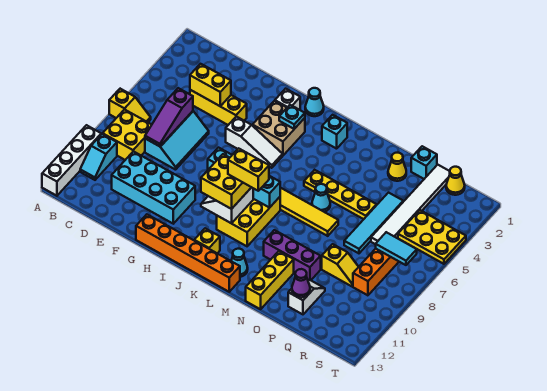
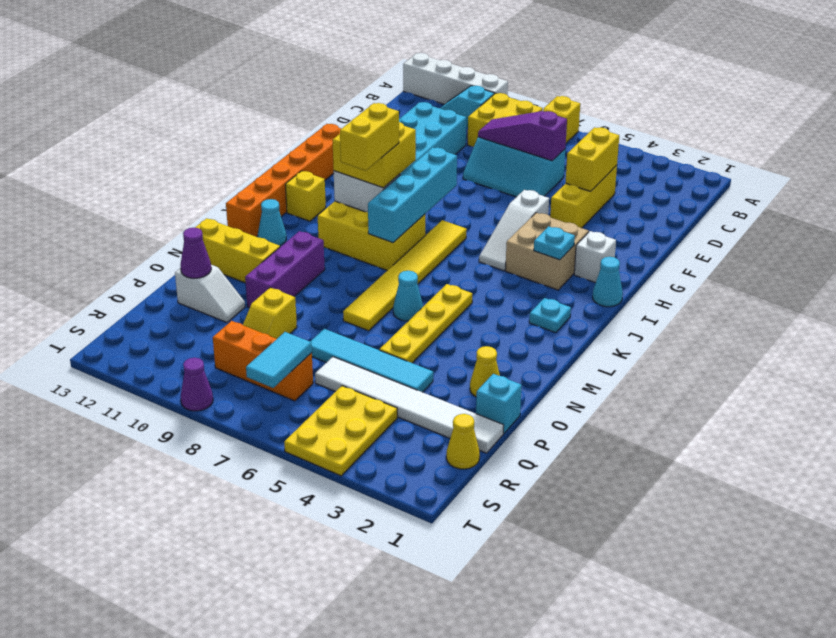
cyan brick K2 level 1 -> cyan plate K2 level 1
none -> purple cone T9 level 1

